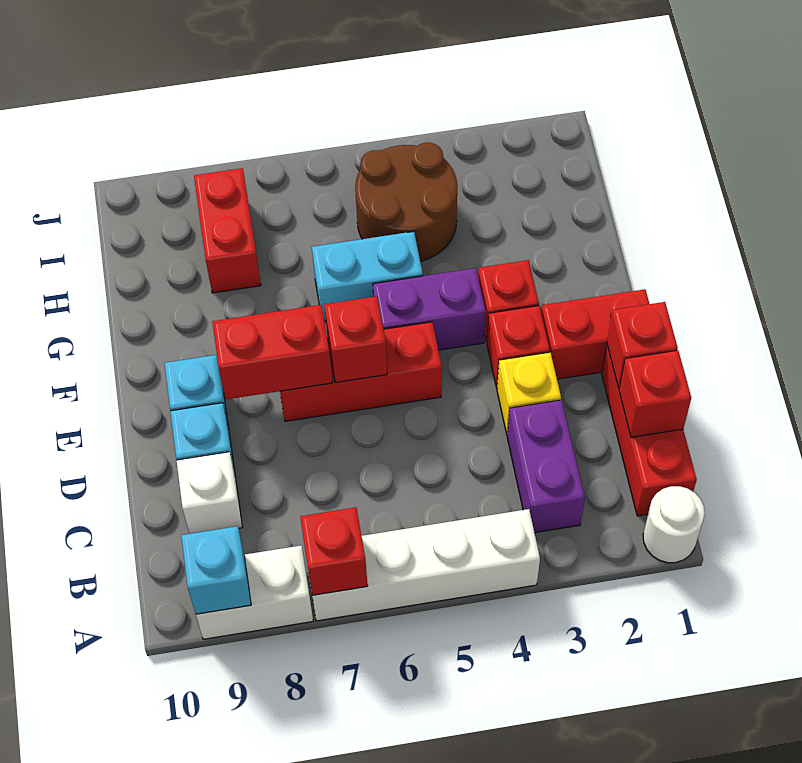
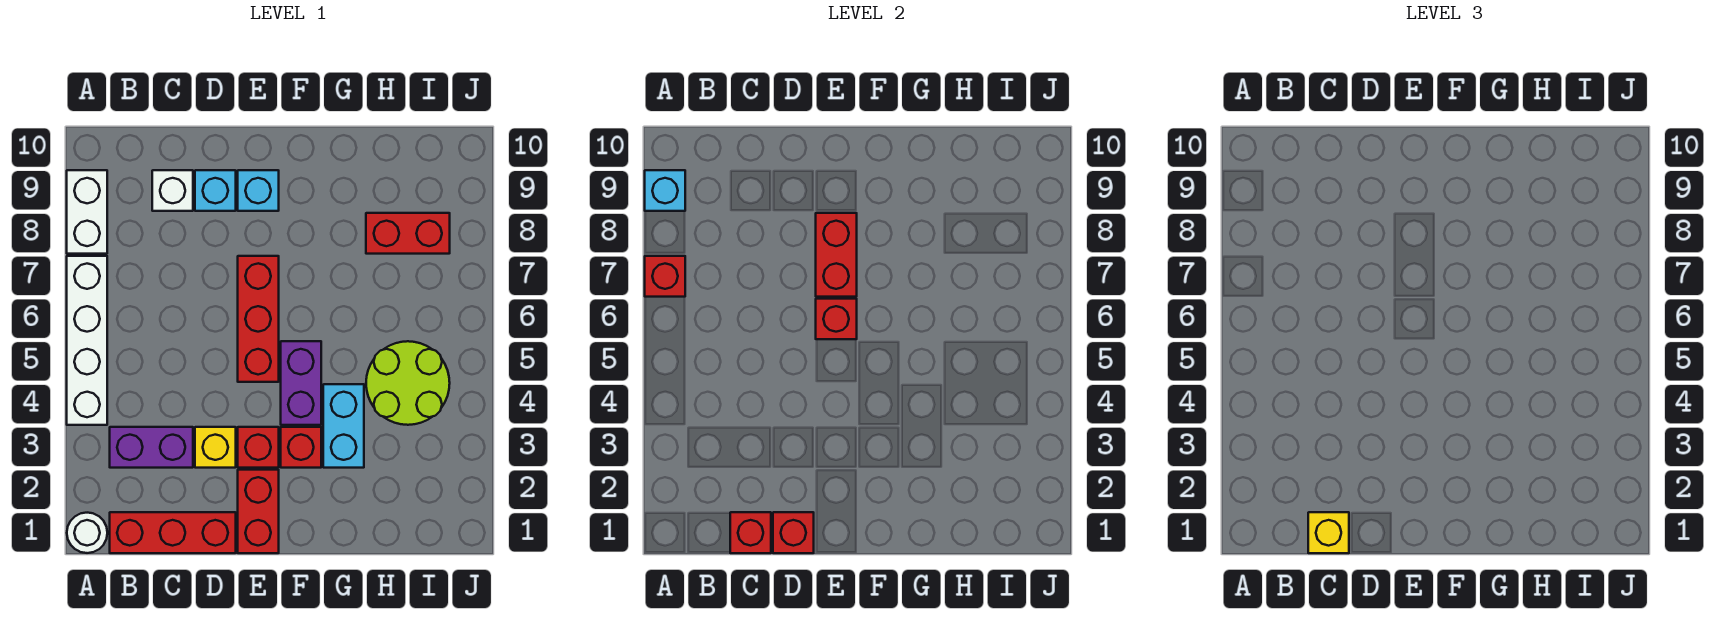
none -> yellow brick C1 level 3
cyan brick G5:G6 level 1 -> cyan brick G3:G4 level 1
brown round brick H4:I5 level 1 -> lime round brick H4:I5 level 1

